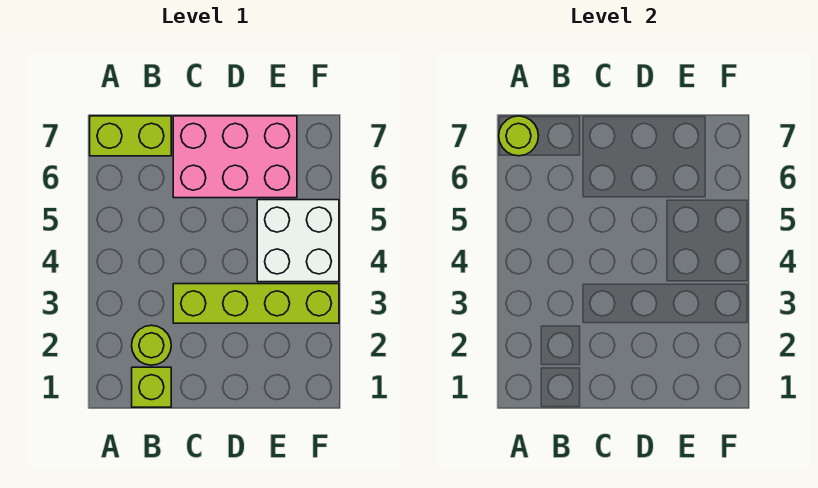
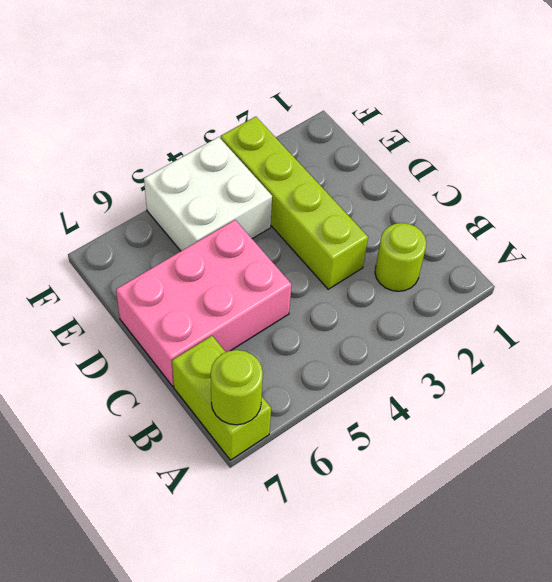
lime brick B1 level 1 -> none
pink brick C6:E7 level 1 -> pink brick C5:D7 level 1

